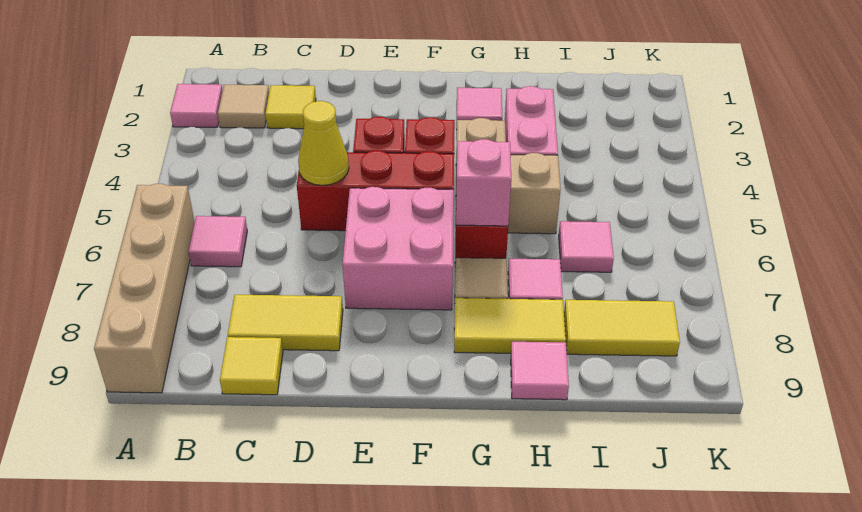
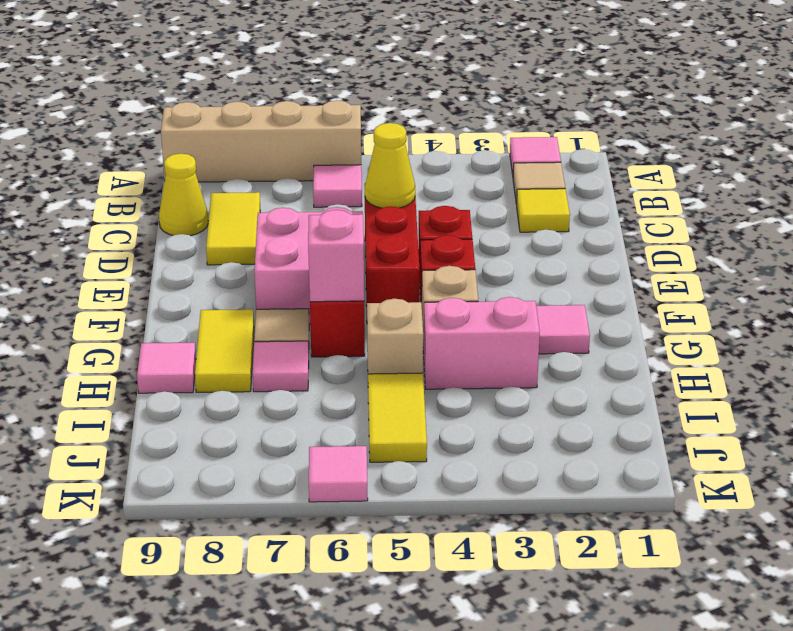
yellow tile C9 level 1 -> yellow cone C9 level 1
pink tile I6 level 1 -> pink tile K6 level 1
yellow tile I8:J8 level 1 -> yellow tile I5:J5 level 1

